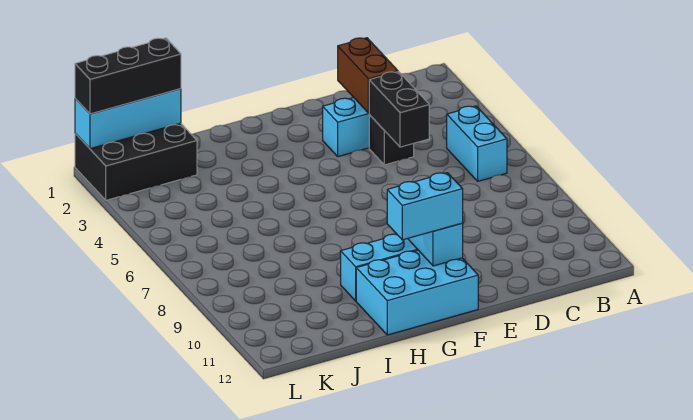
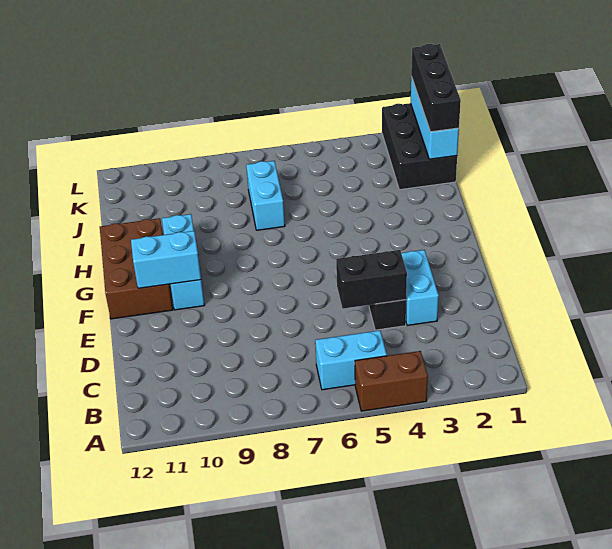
brown brick D2:D3 level 2 -> brown brick A4:A5 level 1
cyan brick F11:H12 level 1 -> brown brick F11:H12 level 1
cyan brick F11:G11 level 3 -> cyan brick I7:J7 level 1

